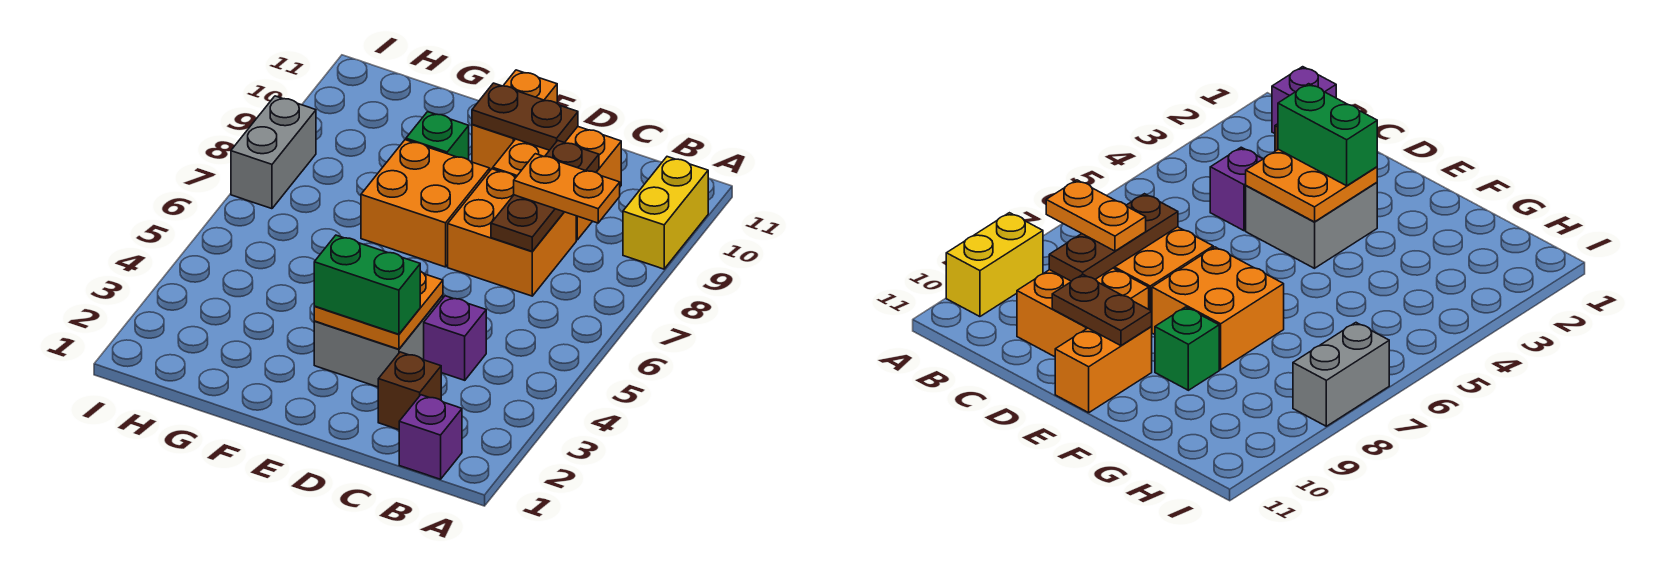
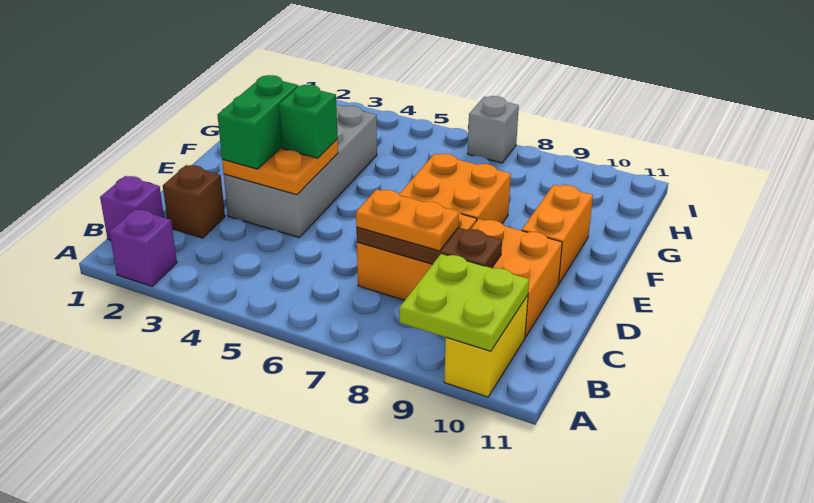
yellow brick A9:A10 level 1 -> yellow brick A10:B10 level 1
none -> lime plate A9:B10 level 2
orange plate B8:C8 level 3 -> orange plate C7:C8 level 3
purple brick C4 level 1 -> purple brick A2 level 1
grey brick D3:E4 level 1 -> grey brick D3:G4 level 1
brown plate D10:E10 level 2 -> none
orange brick E10:E11 level 1 -> orange brick E10:F10 level 1
green brick F9 level 1 -> green brick E4 level 3
grey brick I7:I8 level 1 -> grey brick I7 level 1

